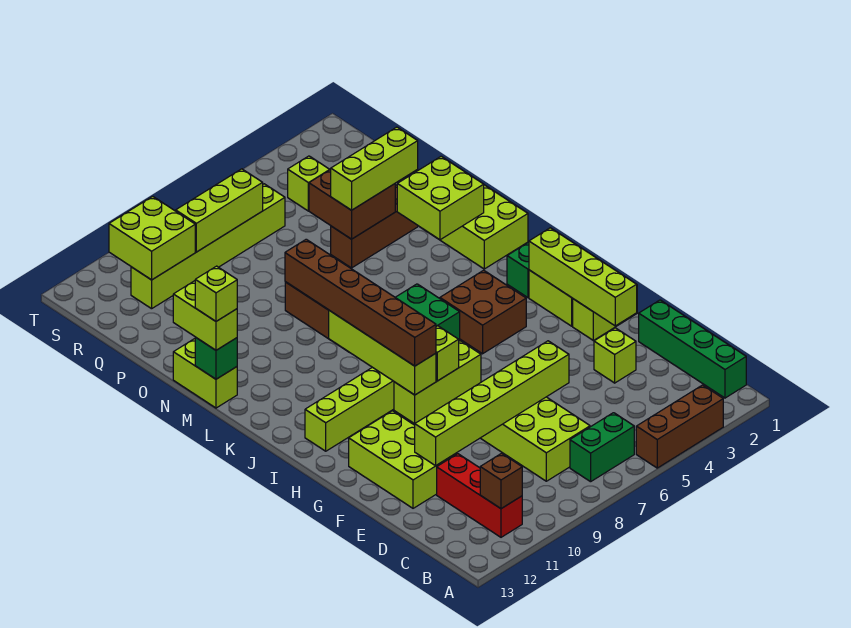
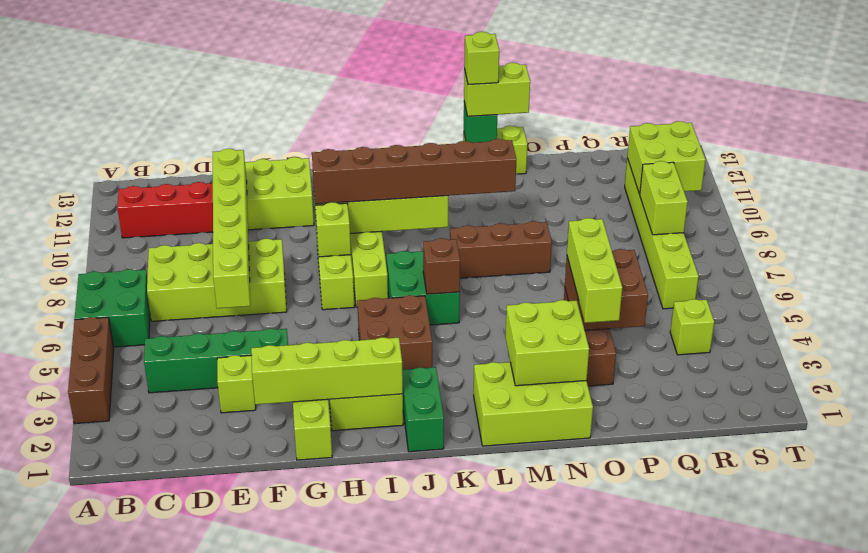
green brick B1:E1 level 1 -> green brick C4:F4 level 1
green brick B6:B7 level 1 -> green brick A6:B7 level 1
brown brick B11 level 2 -> brown brick K6 level 2
lime brick R7:R9 level 2 -> lime brick R8:R9 level 2

